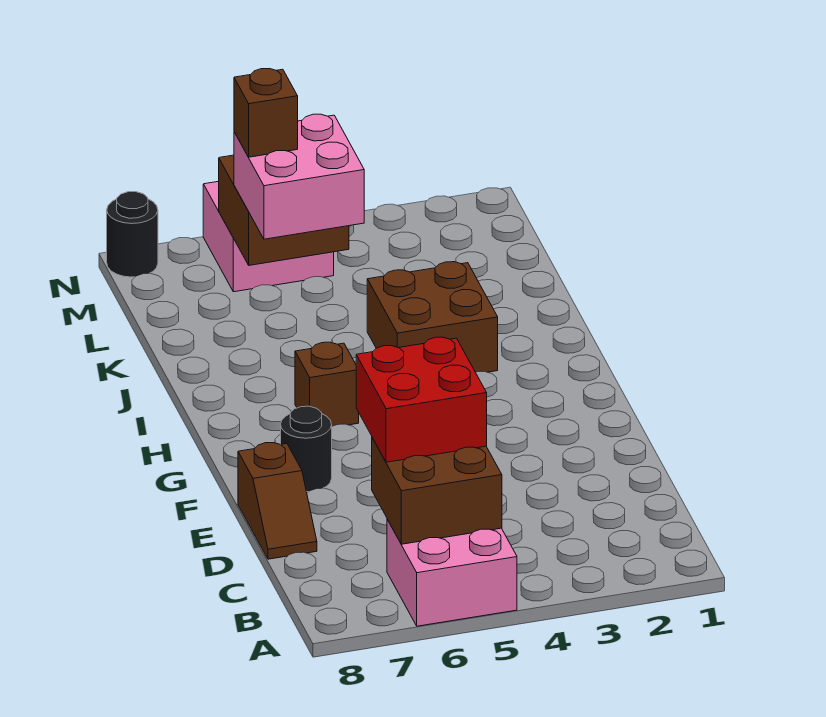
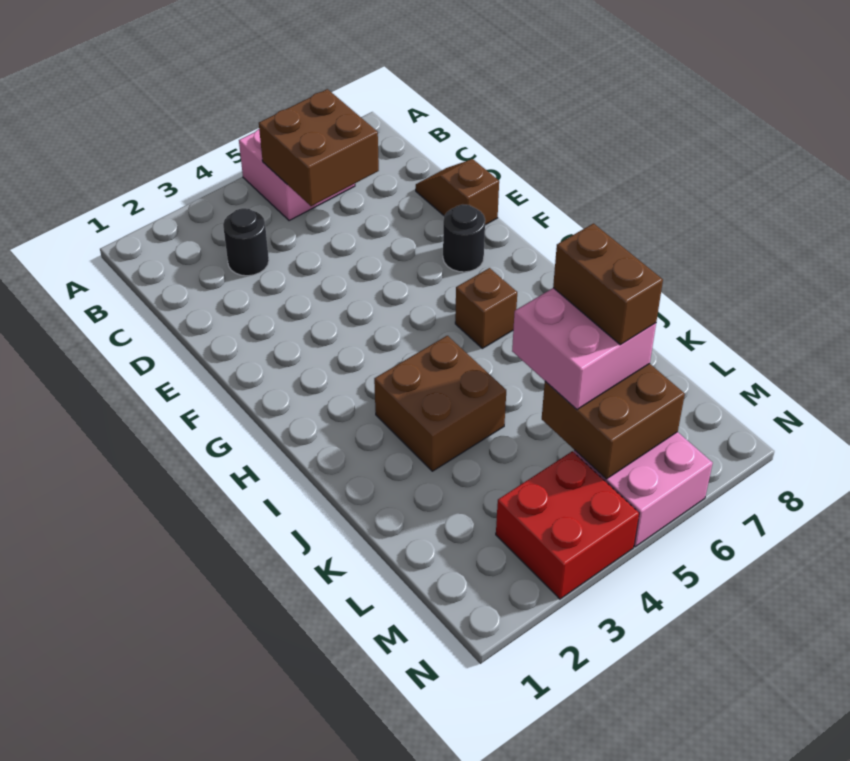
red brick C5:D6 level 3 -> red brick M3:N4 level 1
brown brick L6 level 4 -> brown brick K6:L6 level 4
black round brick N8 level 1 -> black round brick C3 level 1

